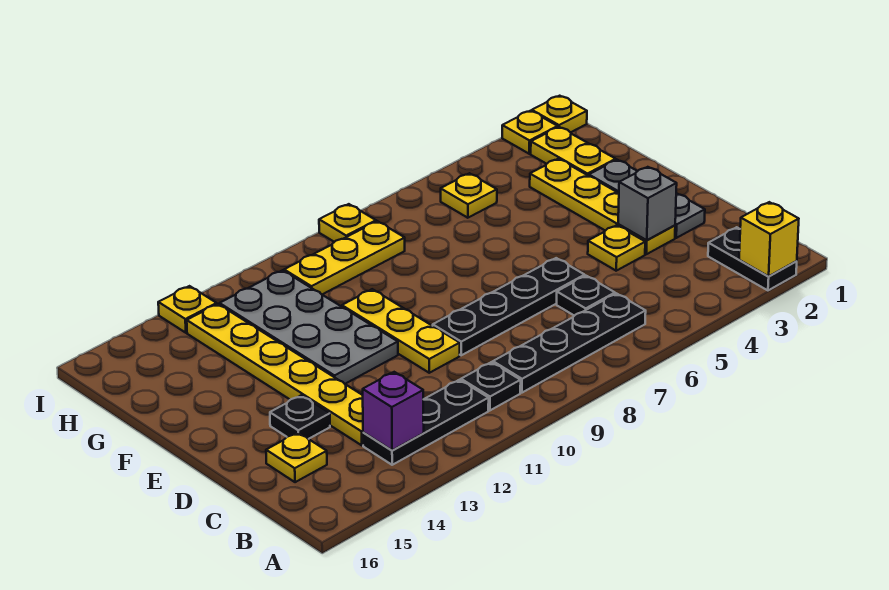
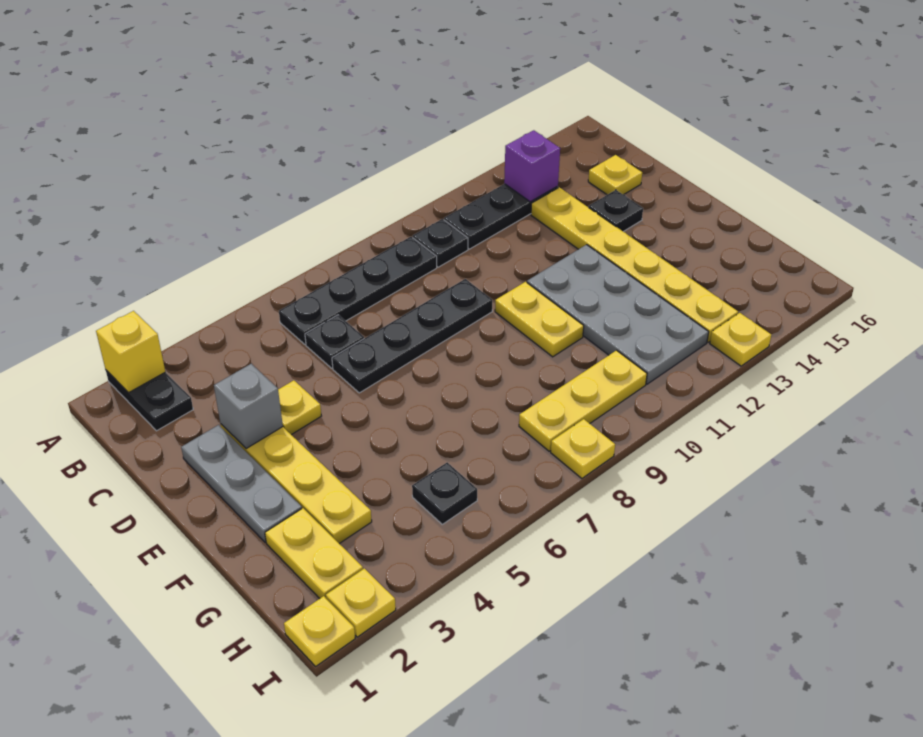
yellow plate D10:F10 level 1 -> yellow plate E10:F10 level 1
yellow plate H5 level 1 -> black plate H5 level 1

